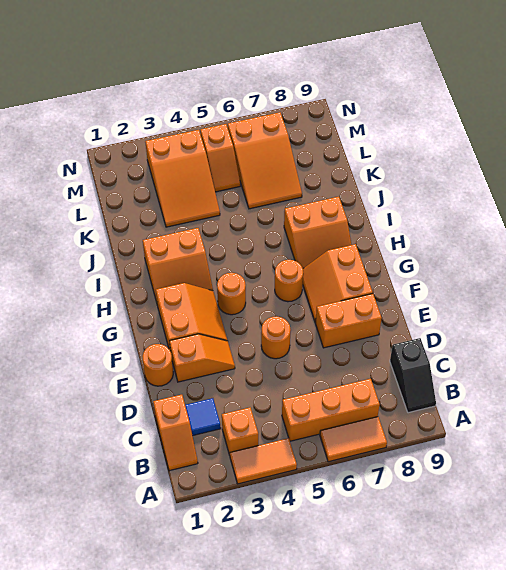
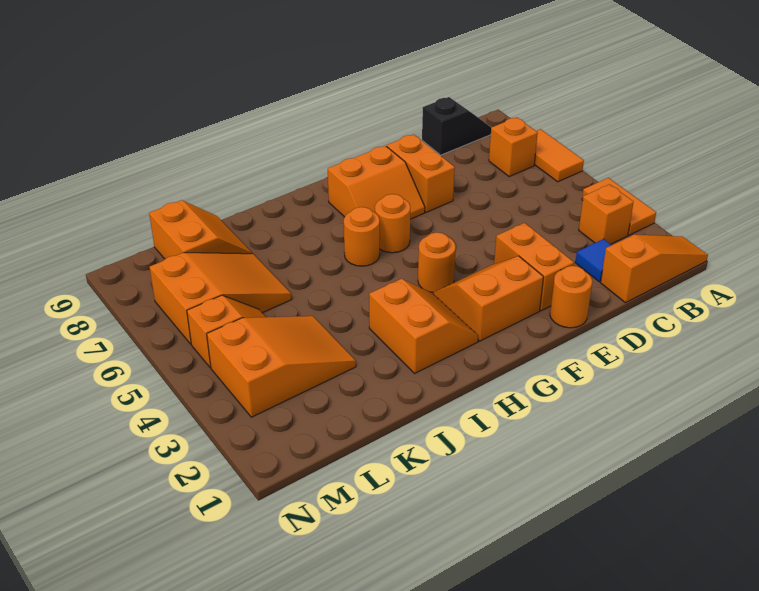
orange slope B1:C1 level 1 top C -> orange slope A1:C1 level 1 top C
orange brick B5:B7 level 1 -> orange brick B7 level 1
orange slope E2:E3 level 1 top 2 -> orange brick E2:E3 level 1
orange round brick E5 level 1 -> orange round brick H6 level 1
orange slope H7:I8 level 1 top I -> orange slope K8:L9 level 1 top L

